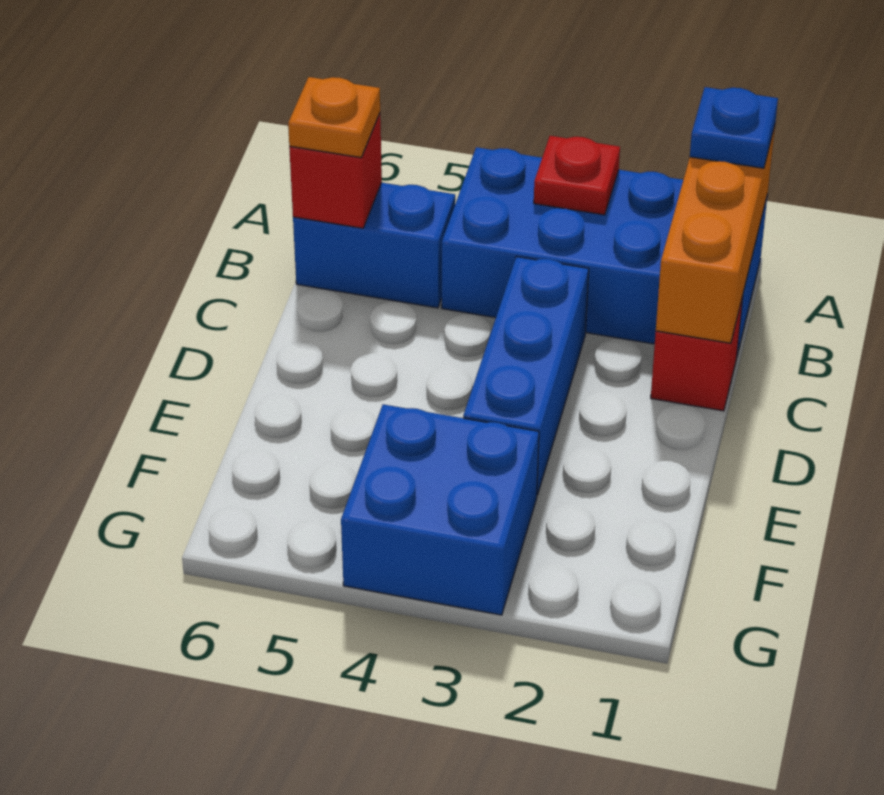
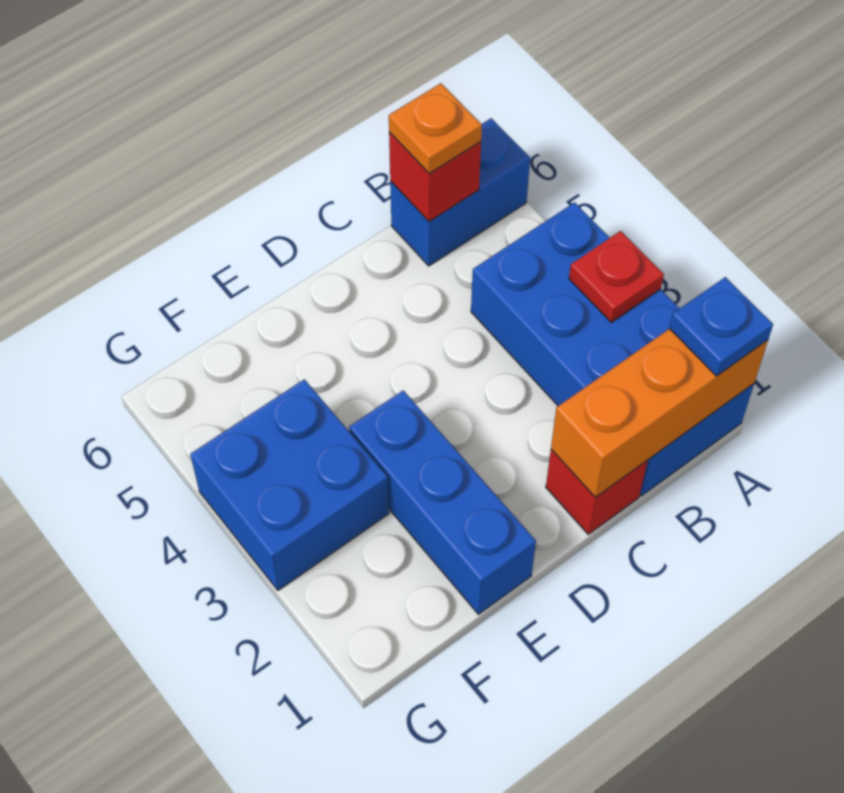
blue brick B5:B6 level 1 -> blue brick A6:B6 level 1
blue brick C3:E3 level 1 -> blue brick E1:E3 level 1

